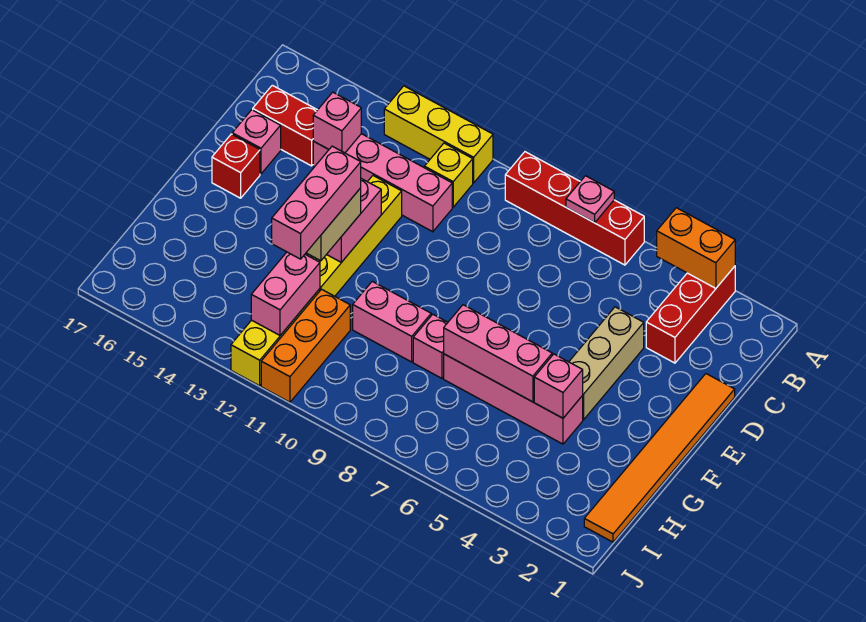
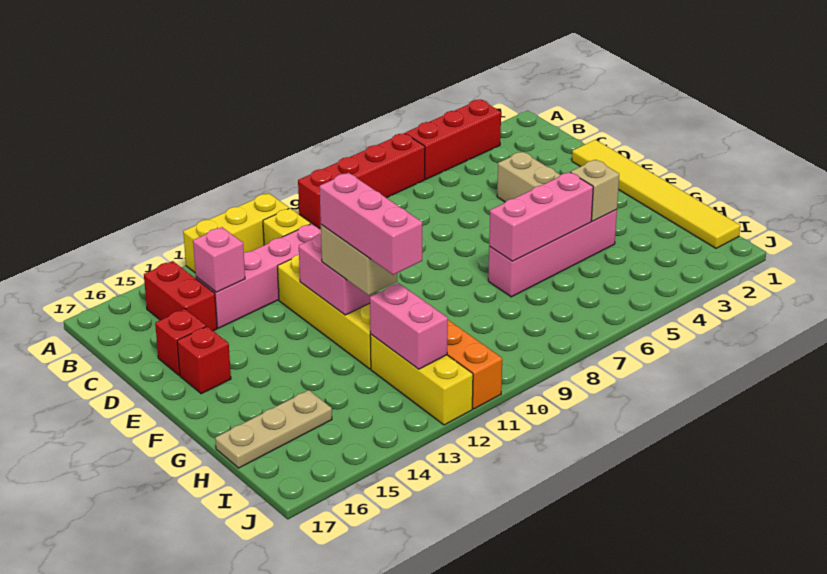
red brick A3:C3 level 1 -> red brick A3:A5 level 1
orange brick A3:A4 level 2 -> none
pink plate A7 level 2 -> none
red brick C15:C16 level 1 -> red brick B15:C15 level 1
orange tile D1:I1 level 1 -> yellow tile D1:I1 level 1
pink brick D16 level 1 -> red brick D16 level 1
pink brick G4 level 2 -> tan brick G4 level 2
pink brick G8 level 1 -> none
pink brick G9:G10 level 1 -> none
none -> tan plate H15:H17 level 1

